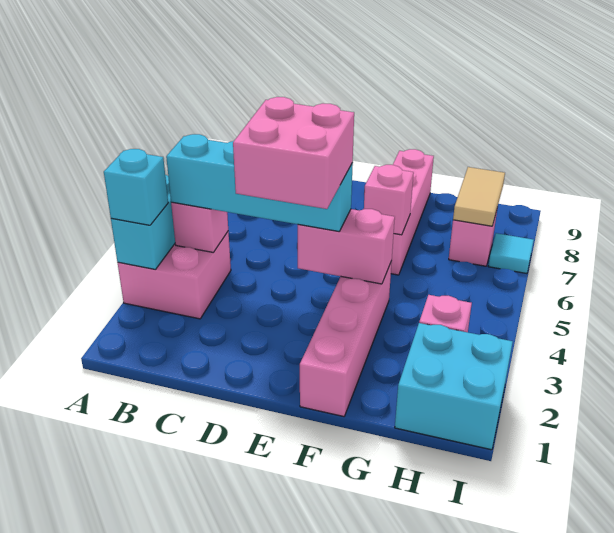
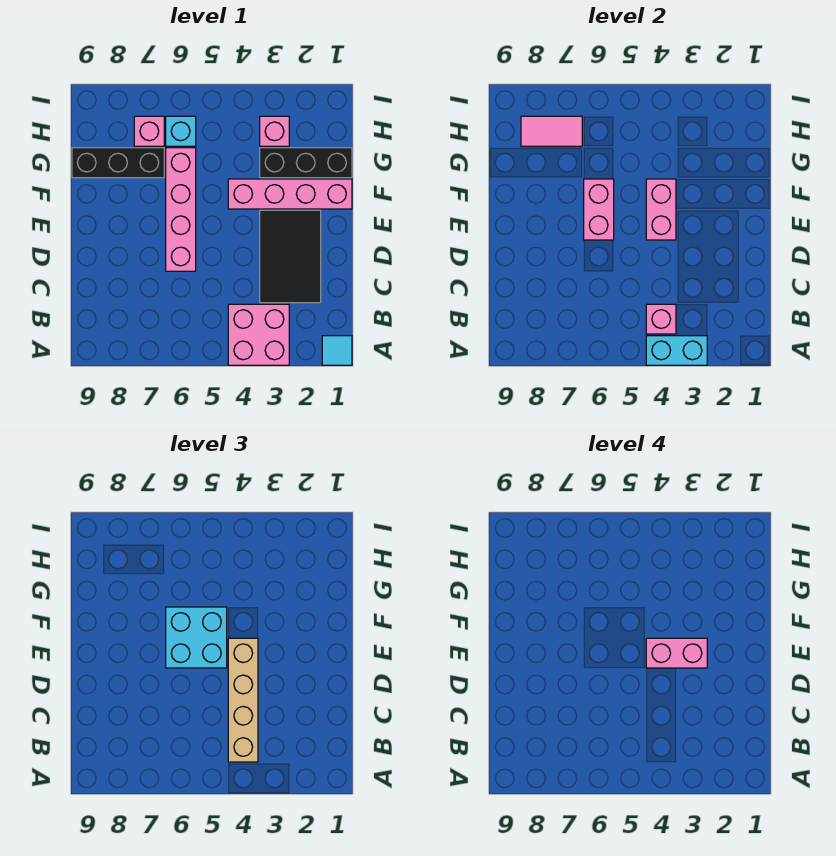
cyan brick A3 level 3 -> cyan brick H6 level 1
cyan brick B4:E4 level 3 -> tan brick B4:E4 level 3
none -> black tile C2:E3 level 1
pink brick D3:E4 level 4 -> pink brick E3:E4 level 4
pink brick F6:F9 level 1 -> pink brick D6:G6 level 1
pink brick F6 level 2 -> pink brick E6:F6 level 2
none -> black brick G1:G3 level 1
none -> black brick G7:G9 level 1
cyan brick H1:I2 level 1 -> cyan brick E5:F6 level 3
tan tile H7:H8 level 2 -> pink tile H7:H8 level 2
cyan tile I7 level 1 -> cyan tile A1 level 1

